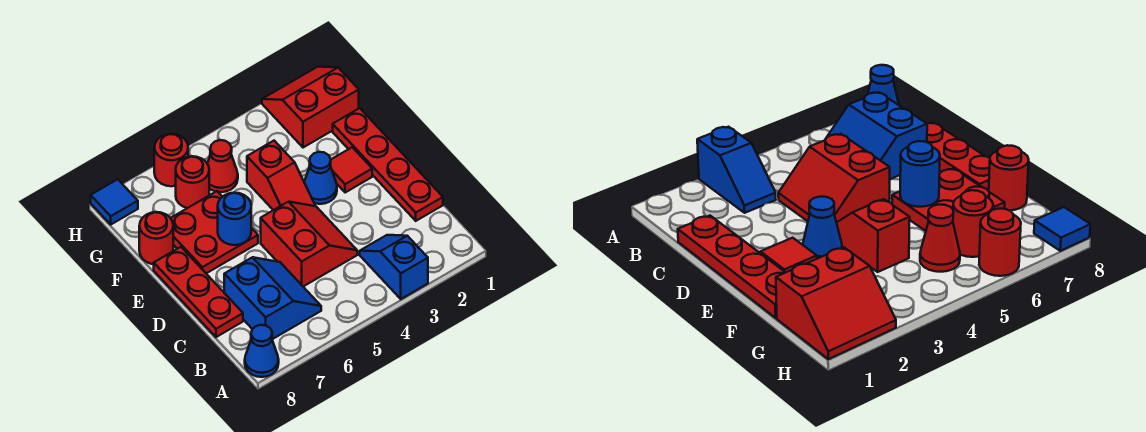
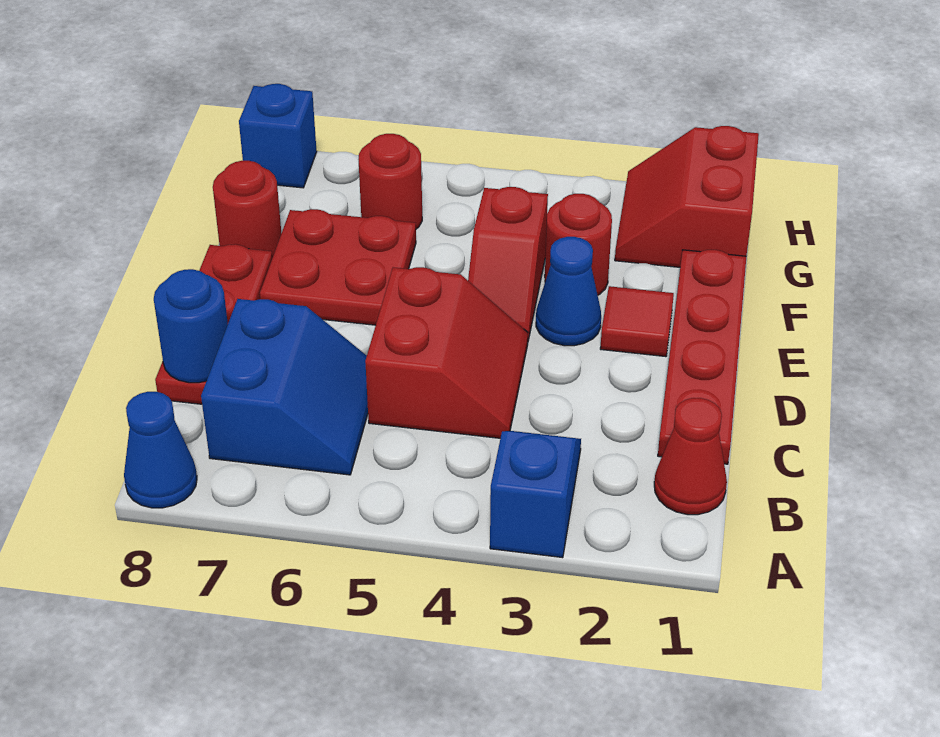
blue round brick E6 level 2 -> blue round brick C8 level 2
red slope G1:H2 level 1 top G -> red slope G1:H2 level 1 top 1
red cone G5 level 1 -> red cone B1 level 1
red round brick H6 level 1 -> red round brick F3 level 1
blue tile H8 level 1 -> blue brick H8 level 1

